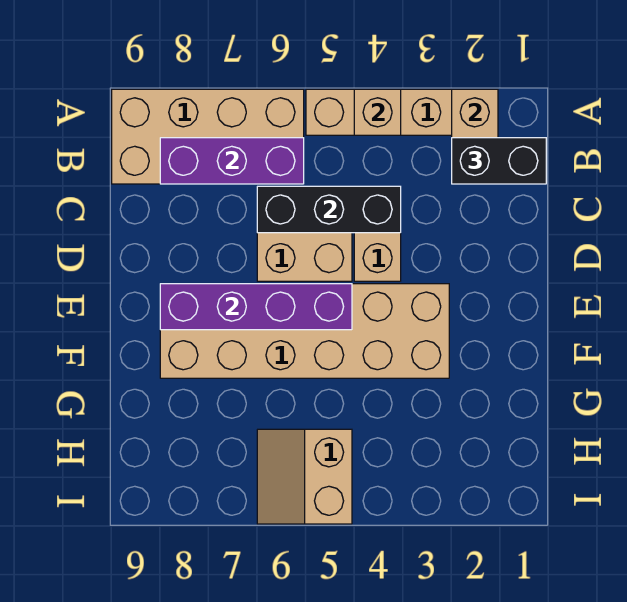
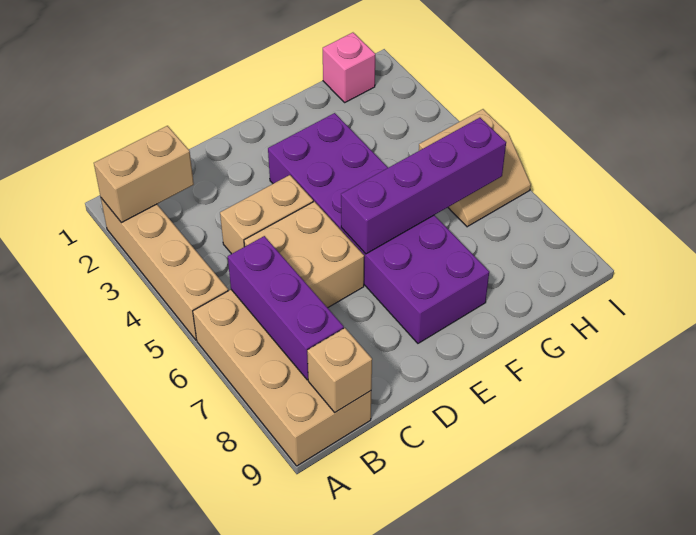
tan brick A4 level 2 -> tan brick B9 level 2
black brick B1:B2 level 3 -> none
black brick C4:C6 level 2 -> none
tan brick E3:F8 level 1 -> purple brick E3:F8 level 1
purple brick E5:E8 level 2 -> purple brick E6:H6 level 2
none -> pink brick H1 level 1

